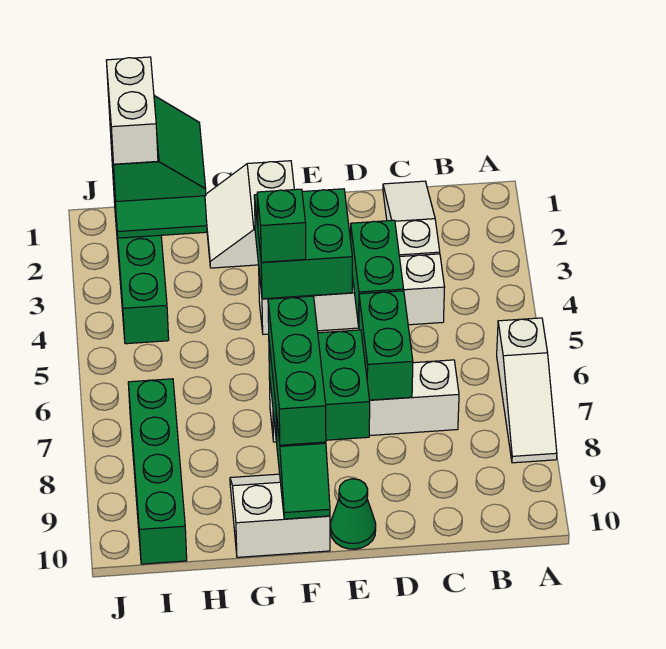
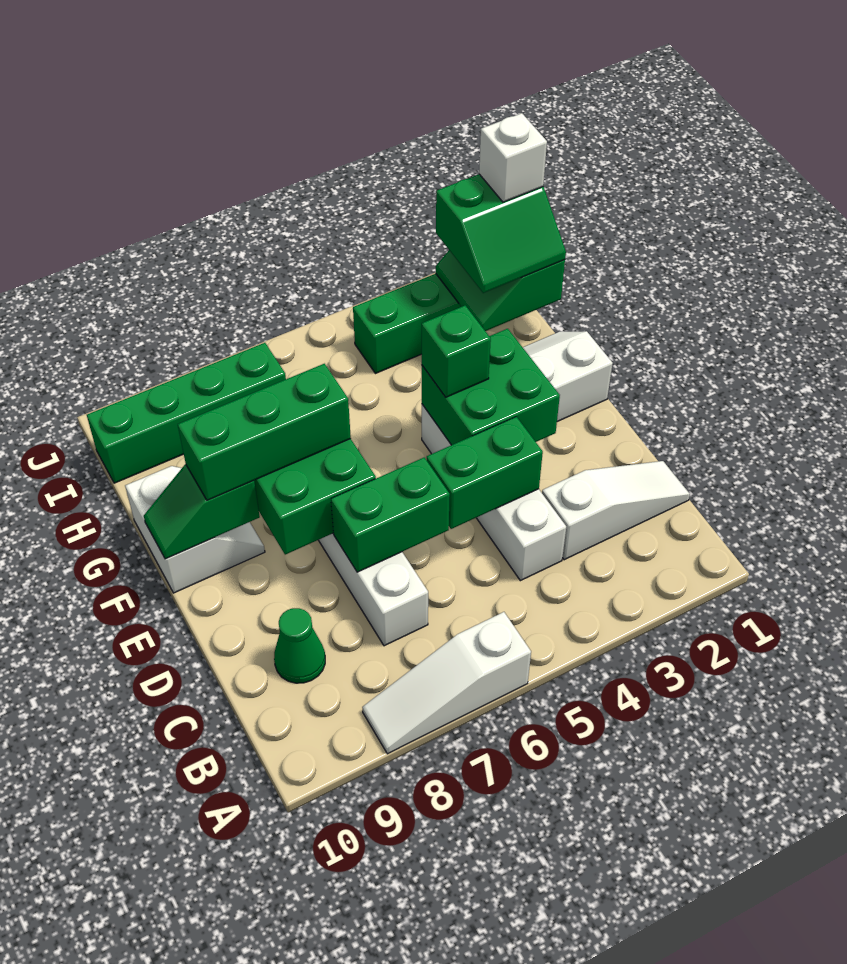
green cone E10 level 1 -> green cone C9 level 1
white brick I1:I2 level 4 -> white brick I1 level 4

